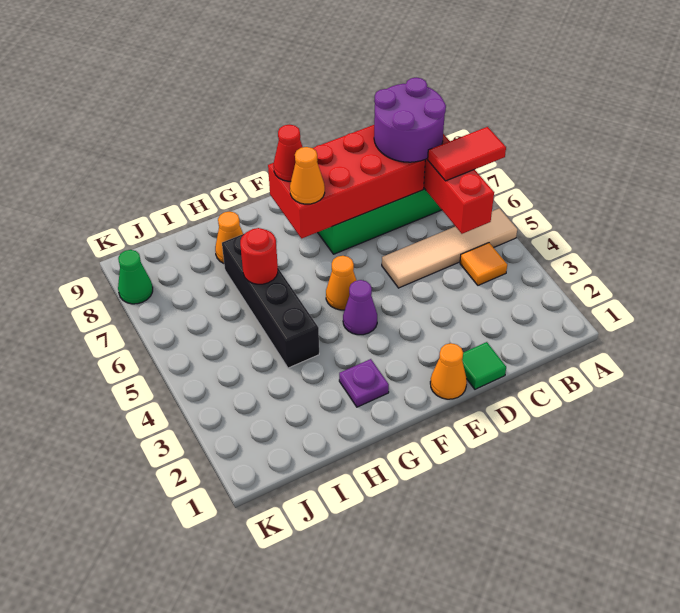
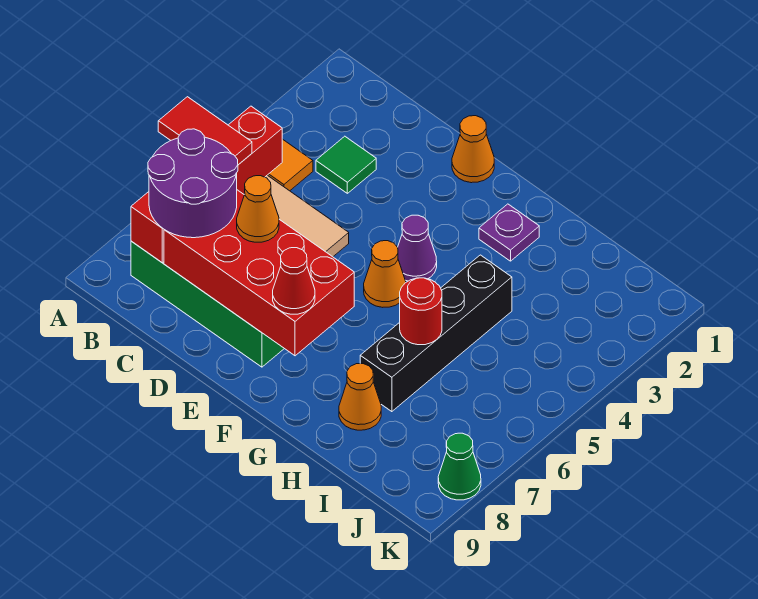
green tile D1 level 1 -> green tile C3 level 1
orange cone F7 level 3 -> orange cone D7 level 3

